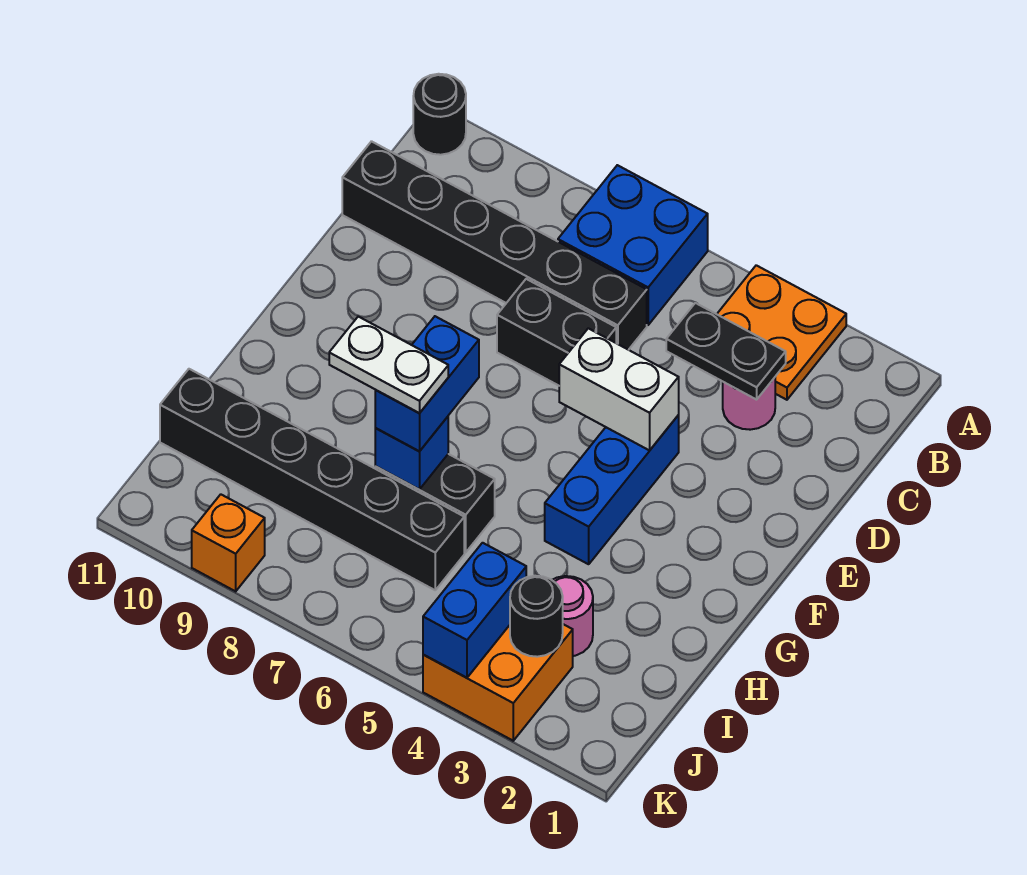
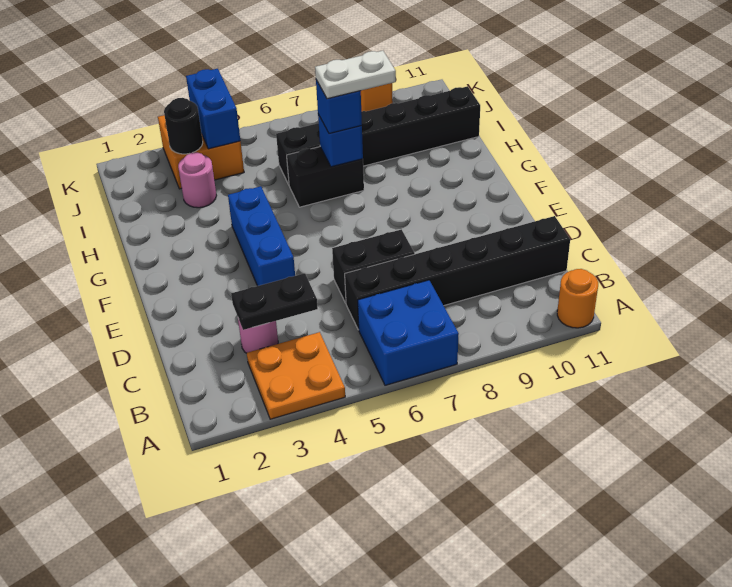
black round brick A11 level 1 -> orange round brick A11 level 1
white brick E4:E5 level 2 -> none
blue brick G7:H7 level 3 -> blue brick H7 level 3

